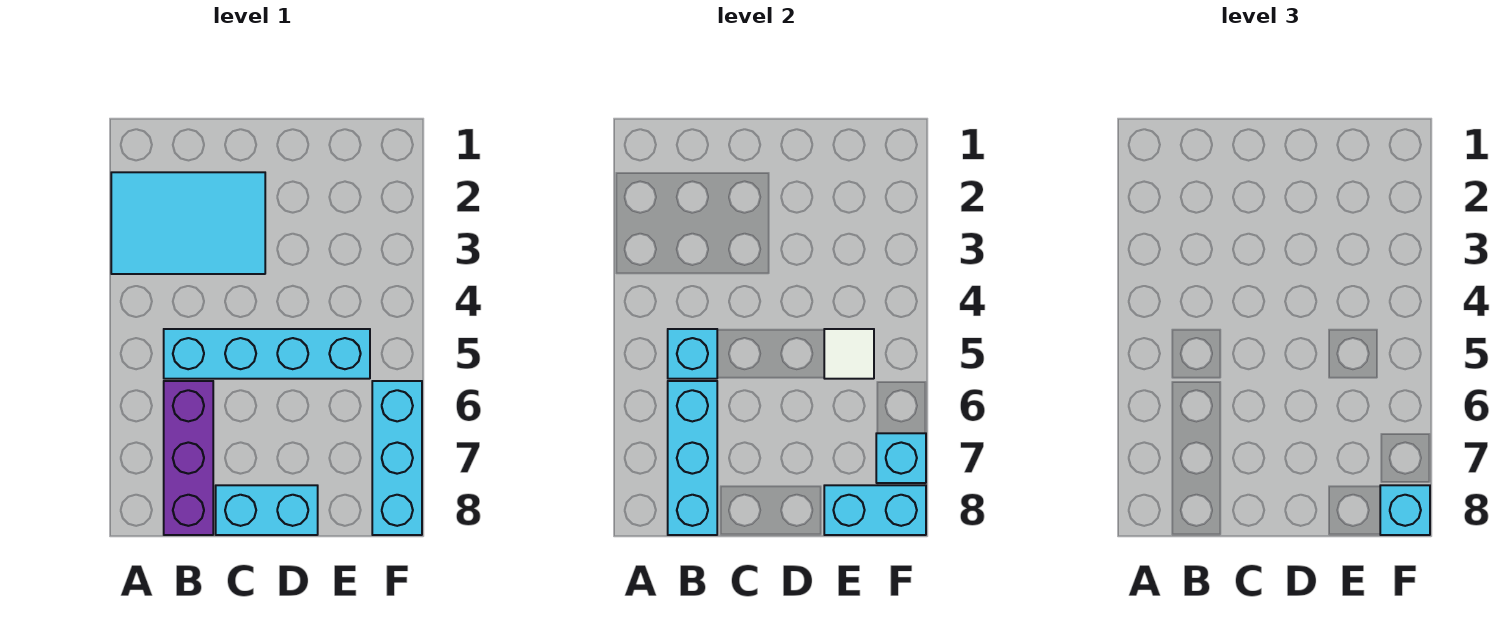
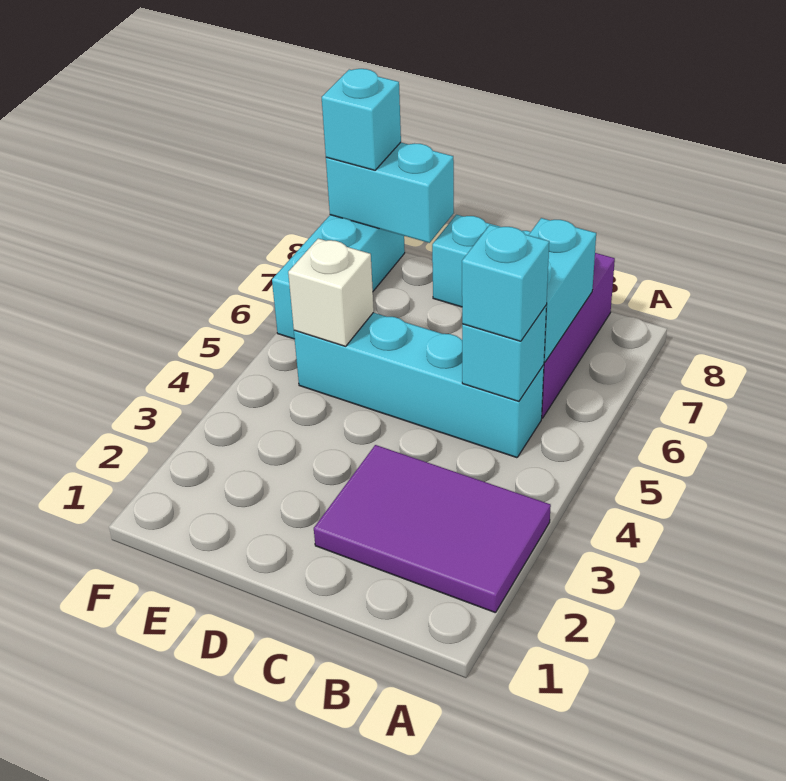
cyan tile A2:C3 level 1 -> purple tile A2:C3 level 1
cyan brick B6:B8 level 2 -> cyan brick B6:B7 level 2
white tile E5 level 2 -> white brick E5 level 2
cyan brick F7 level 2 -> cyan brick B5 level 3

